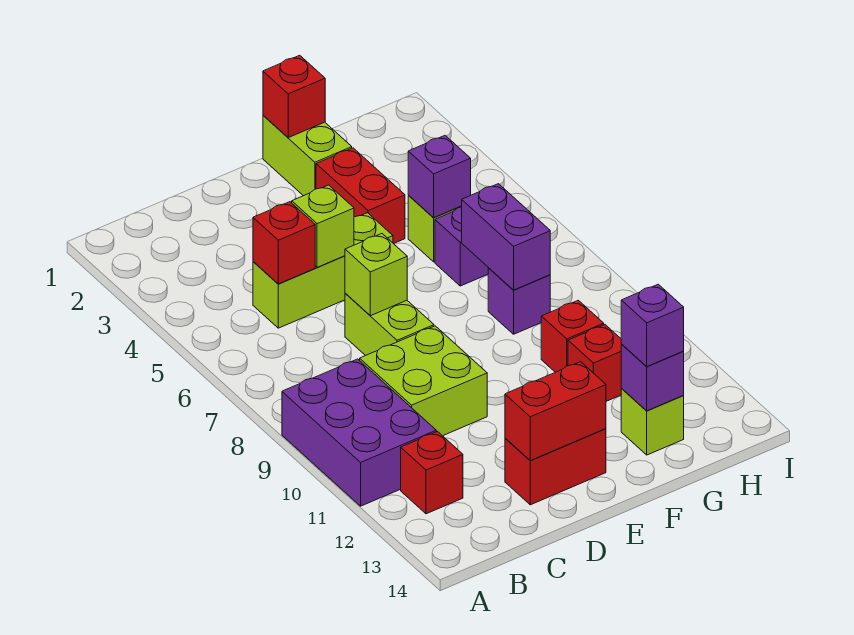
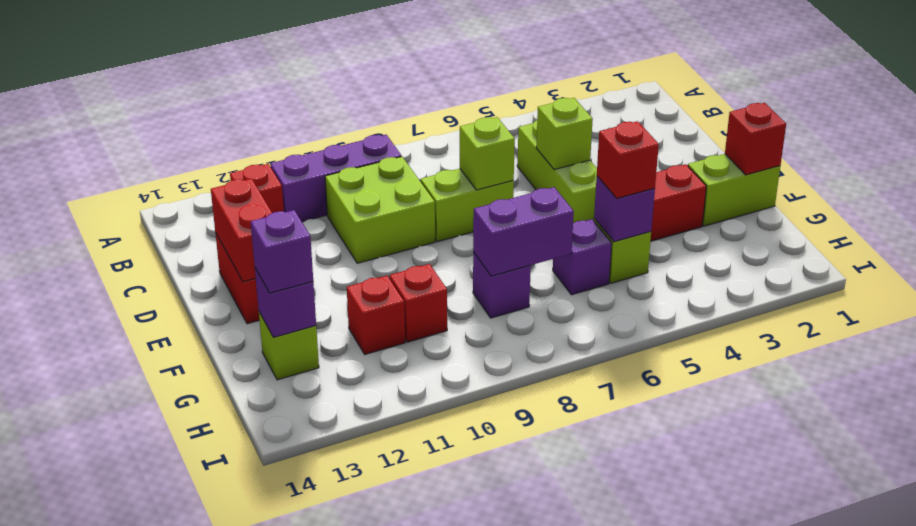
purple brick A9:B11 level 1 -> purple brick B9:B11 level 1
red brick C5 level 2 -> red brick G5 level 3

